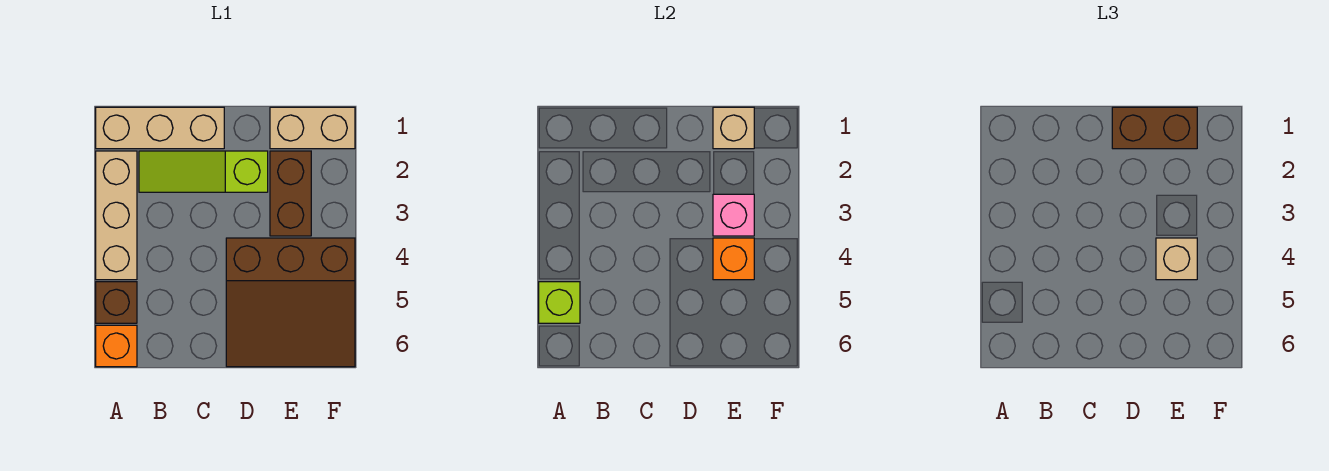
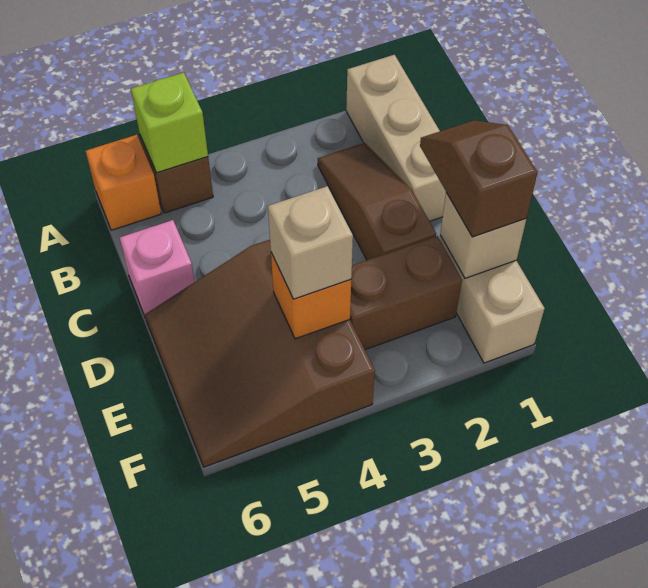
tan brick A2:A4 level 1 -> none
lime slope B2:D2 level 1 top D -> brown slope B2:D2 level 1 top D
brown brick D1:E1 level 3 -> brown slope D1:E1 level 3 top E
pink brick E3 level 2 -> pink brick C6 level 1

